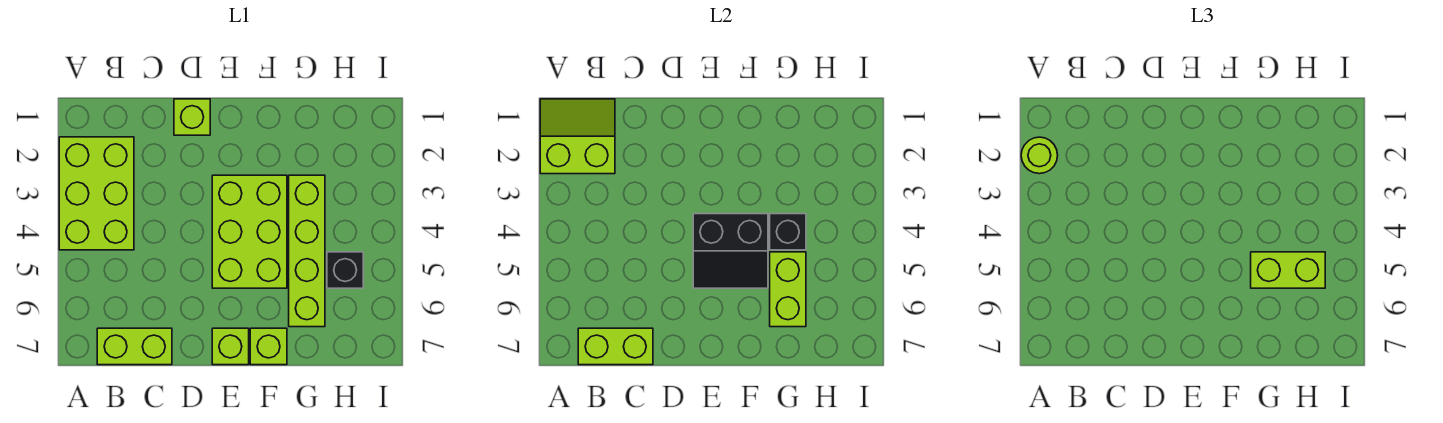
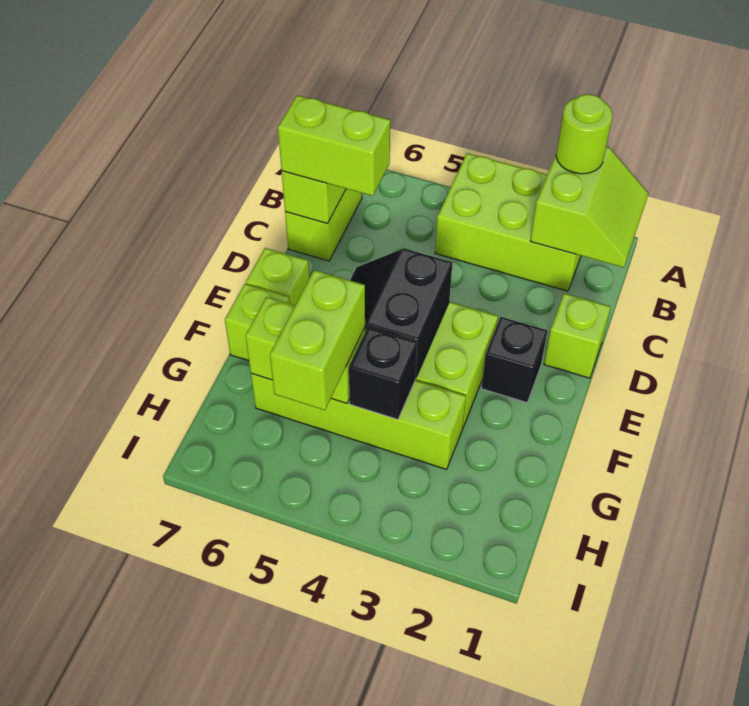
none -> lime brick C6:C7 level 3
black brick H5 level 1 -> black brick E2 level 1

